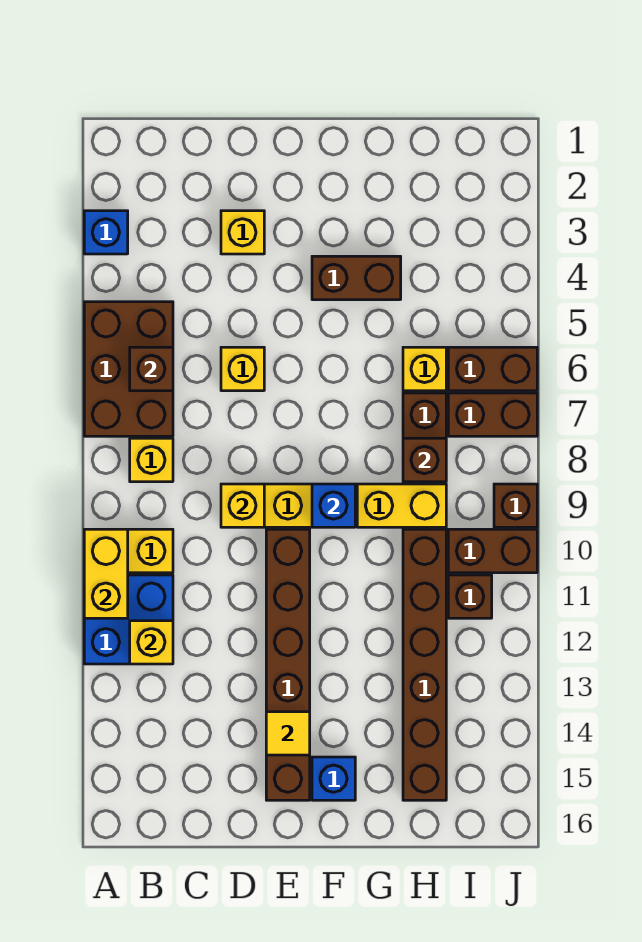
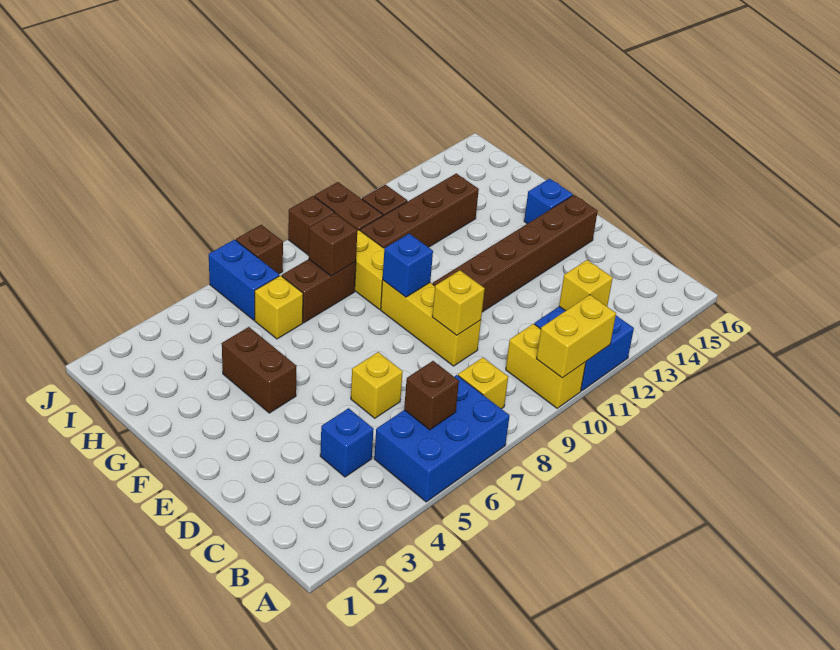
blue brick A3 level 1 -> blue brick C4 level 1
brown brick A5:B7 level 1 -> blue brick A5:B7 level 1
yellow brick D3 level 1 -> none
yellow tile E14 level 2 -> none
brown brick H10:H15 level 1 -> brown brick H10:H13 level 1
brown brick I6:J6 level 1 -> blue brick I6:J6 level 1
brown brick I7:J7 level 1 -> brown brick J7 level 1

